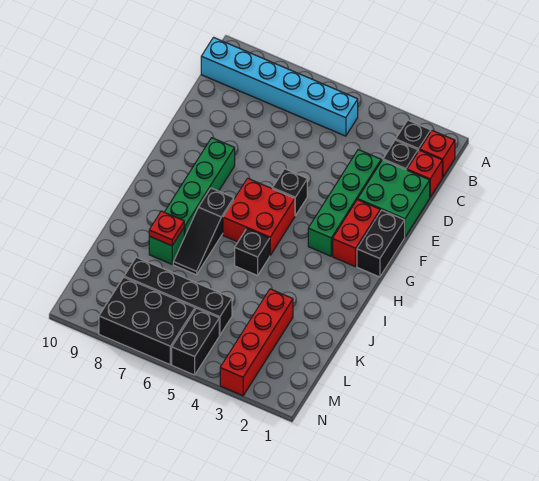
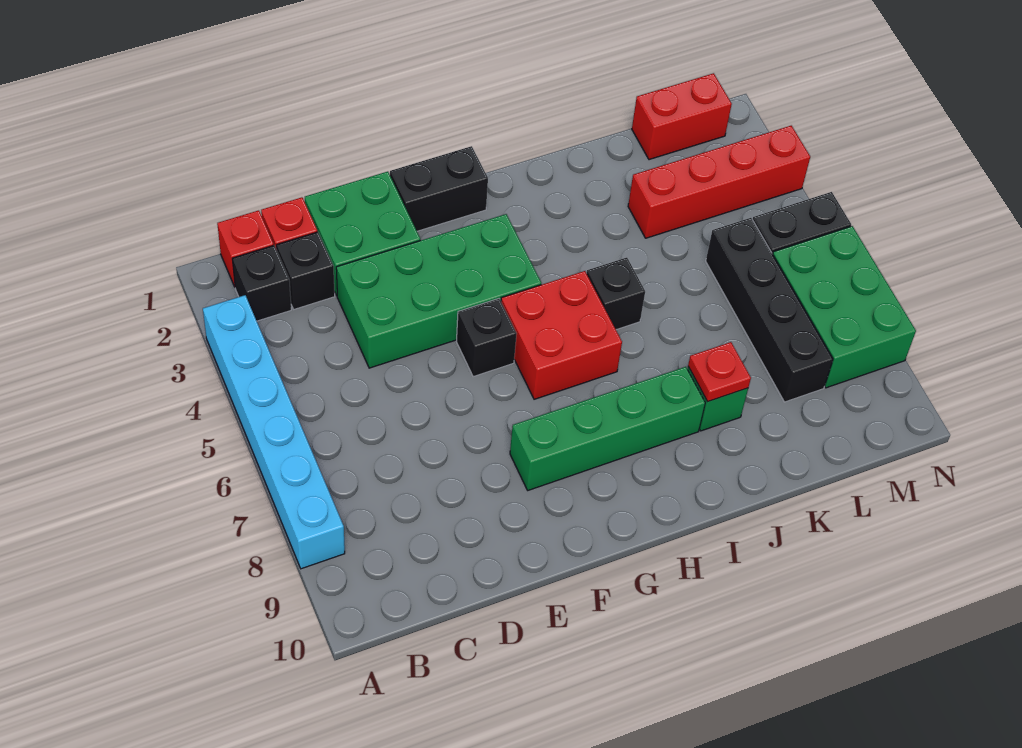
cyan brick B5:B10 level 1 -> cyan brick A3:A8 level 1
green brick D3:G3 level 1 -> green brick D3:G4 level 1
red brick F2:G2 level 1 -> red brick L1:M1 level 1
black slope H7:J7 level 1 top H -> none
black brick M6:N8 level 1 -> green brick M6:N8 level 1

